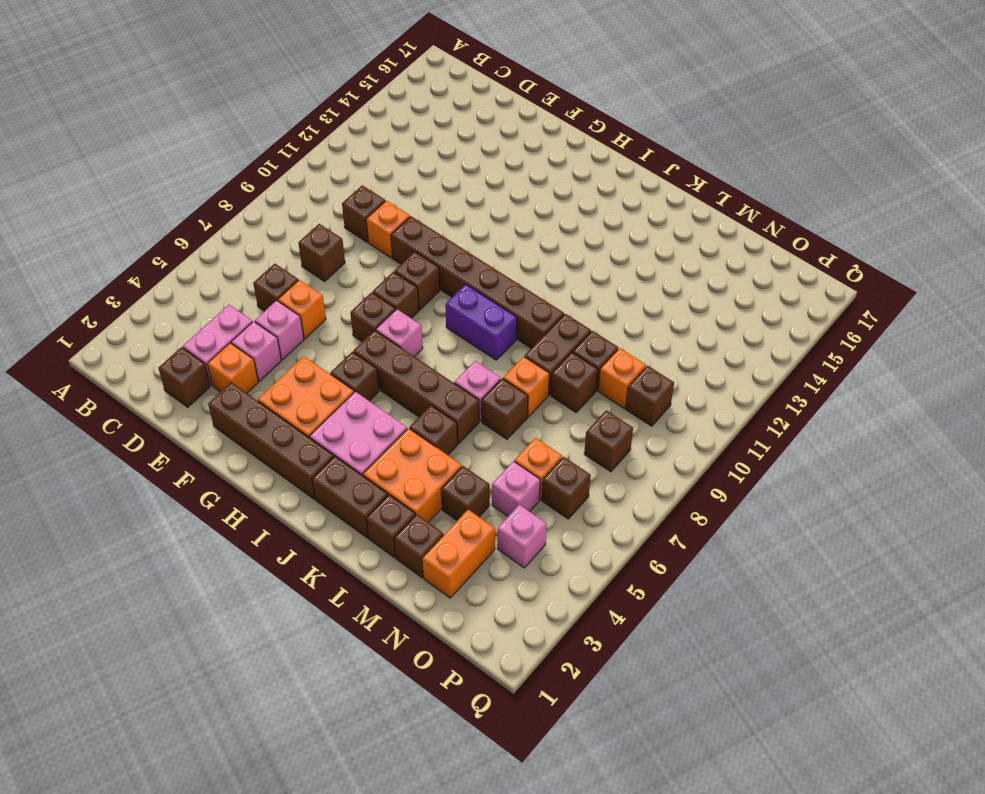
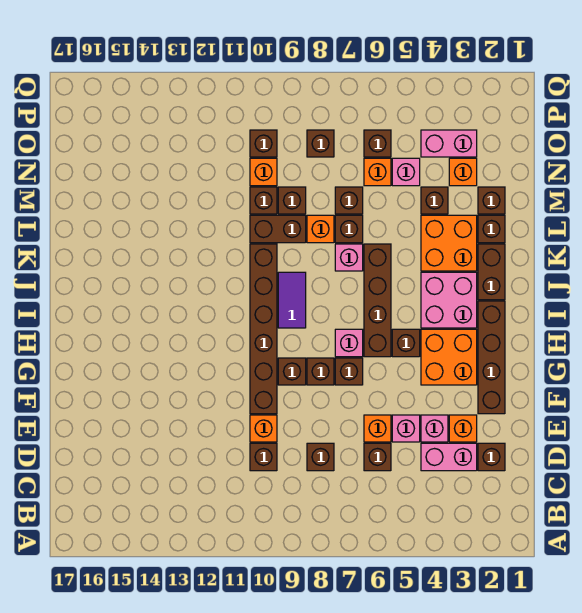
purple brick I9:J9 level 1 -> purple tile I9:J9 level 1
brown brick K5 level 1 -> brown brick M7 level 1
orange brick N2:N3 level 1 -> orange brick N3 level 1
pink brick O4 level 1 -> pink brick O3:O4 level 1

